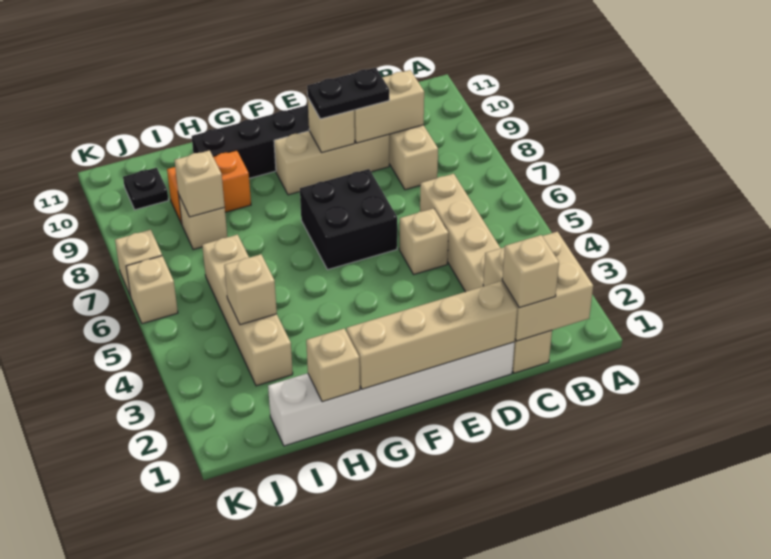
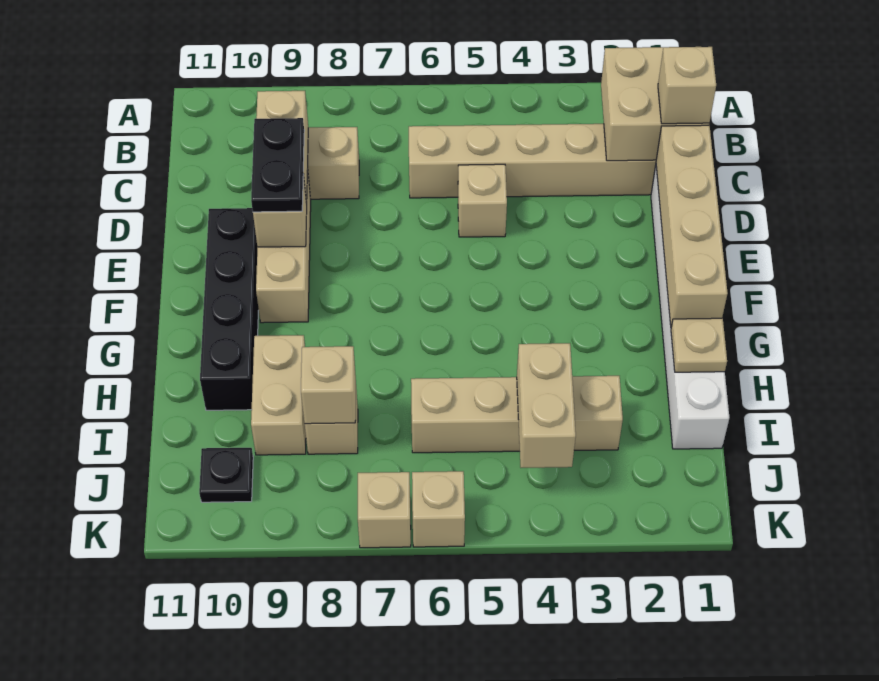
black brick E6:F7 level 1 -> none
tan brick H1 level 2 -> tan plate H1 level 2
orange brick H9:I9 level 1 -> tan brick H9:I9 level 1
tan brick I4 level 2 -> tan brick I4:J4 level 2

